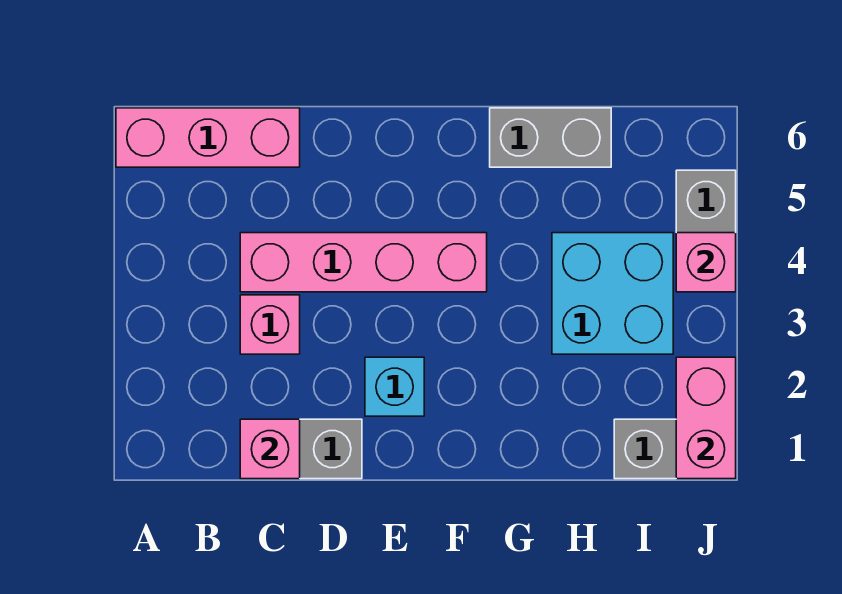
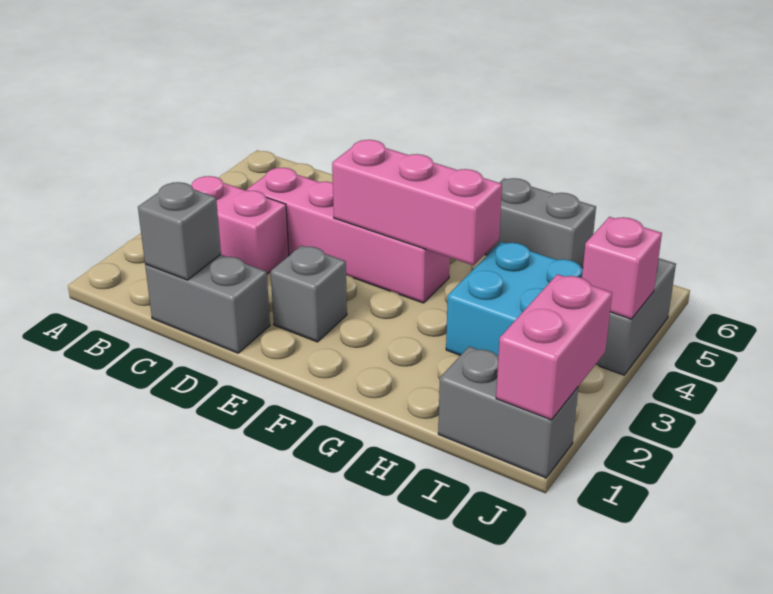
pink brick A6:C6 level 1 -> pink brick E4:G4 level 2
pink brick C1 level 2 -> grey brick C1 level 2
pink brick C3 level 1 -> pink brick B3:C3 level 1
cyan brick E2 level 1 -> grey brick E2 level 1

